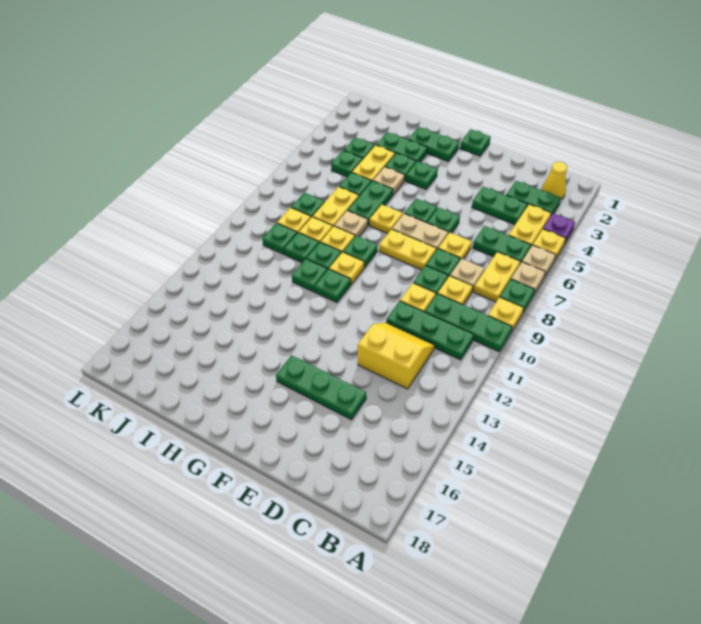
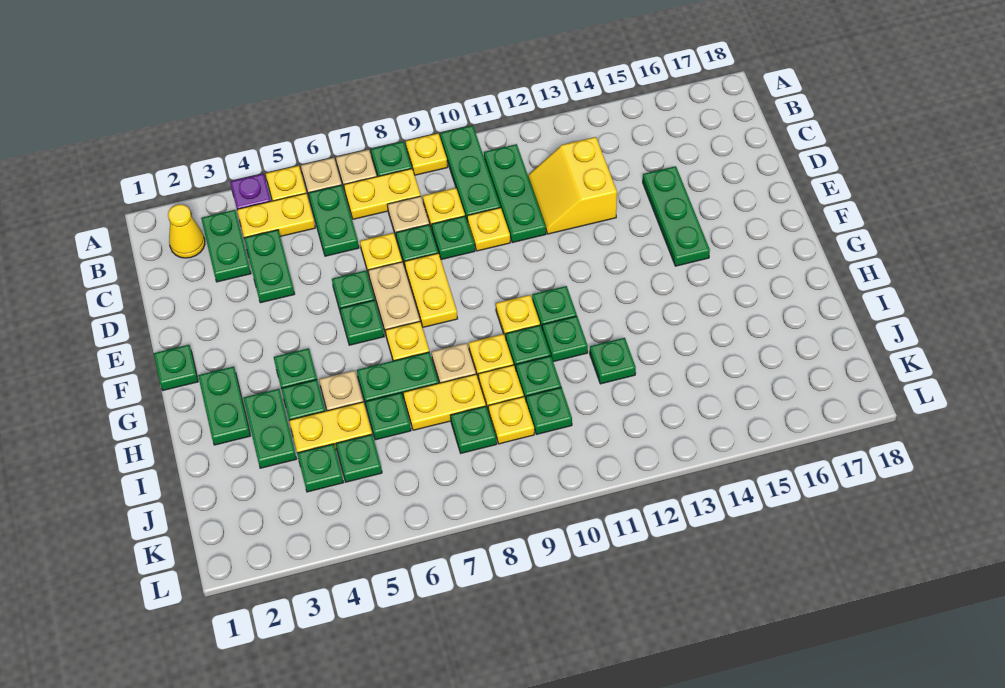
green plate G9 level 1 -> green plate I12 level 1

